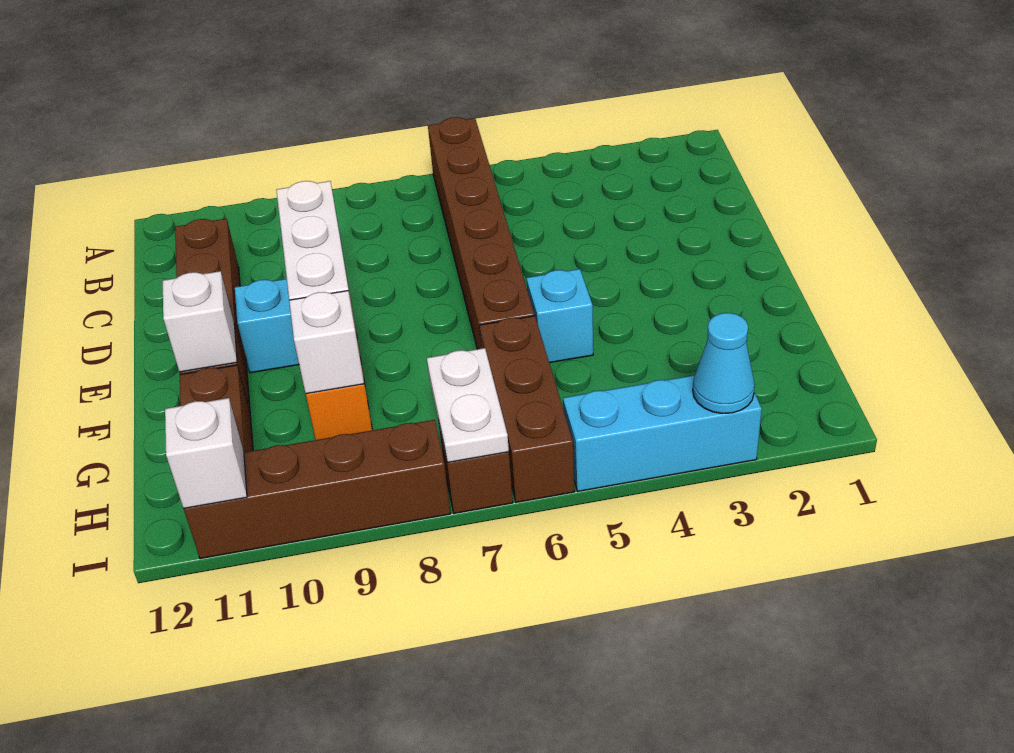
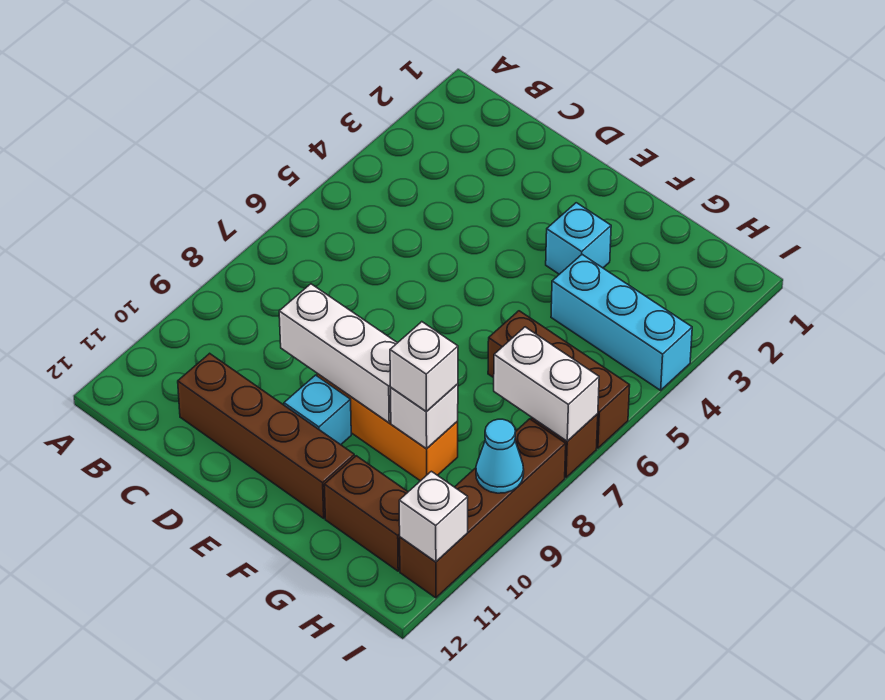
brown brick A6:F6 level 1 -> none
cyan brick F5 level 1 -> cyan brick F3 level 1
white brick F11 level 2 -> white brick G9 level 3
white plate H7:I7 level 2 -> white brick H7:I7 level 2
cyan brick I3:I5 level 1 -> cyan brick G4:I4 level 1
cyan cone I3 level 2 -> cyan cone I9 level 2

